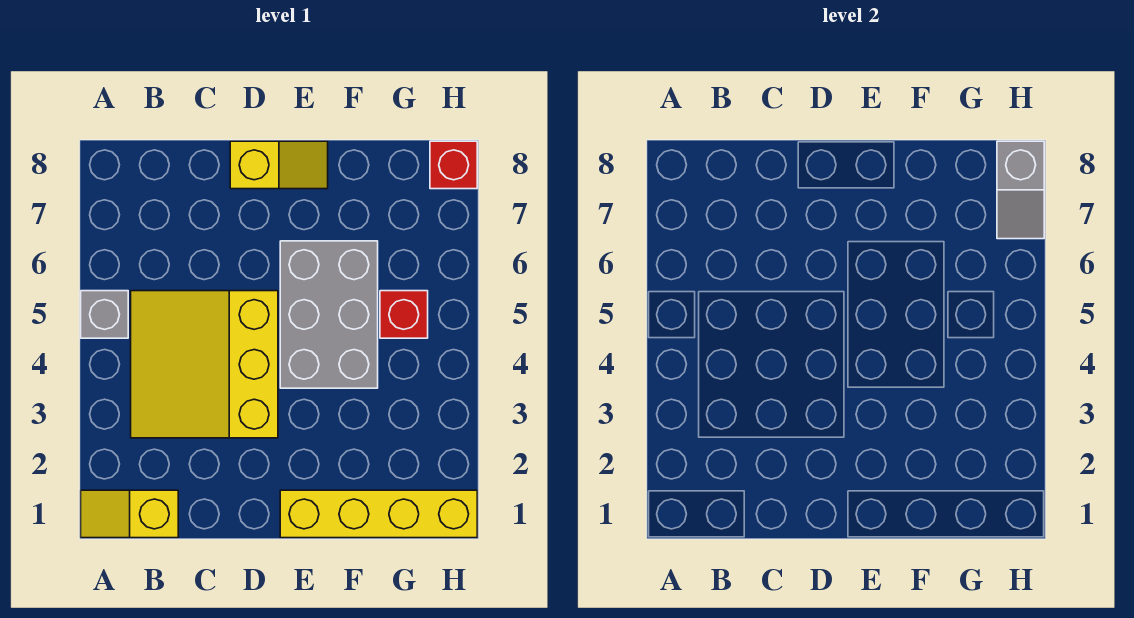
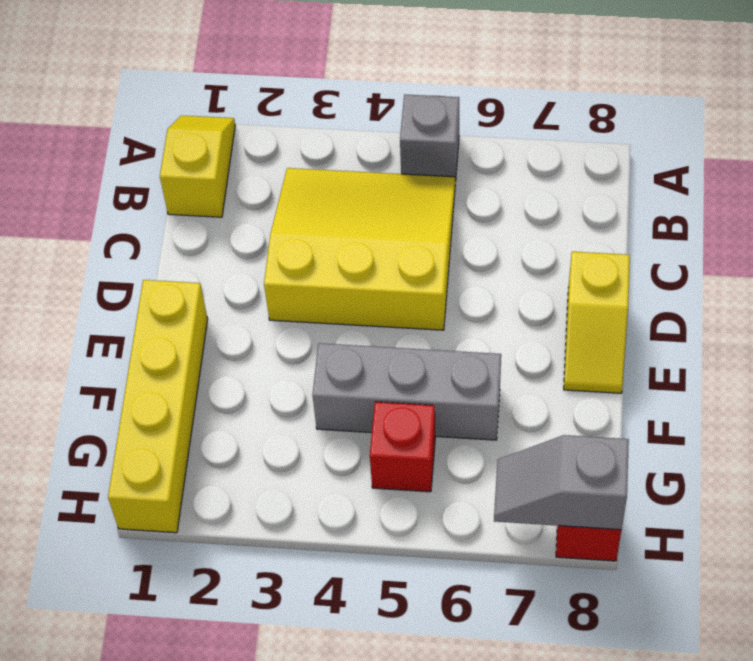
grey brick E4:F6 level 1 -> grey brick F4:F6 level 1

